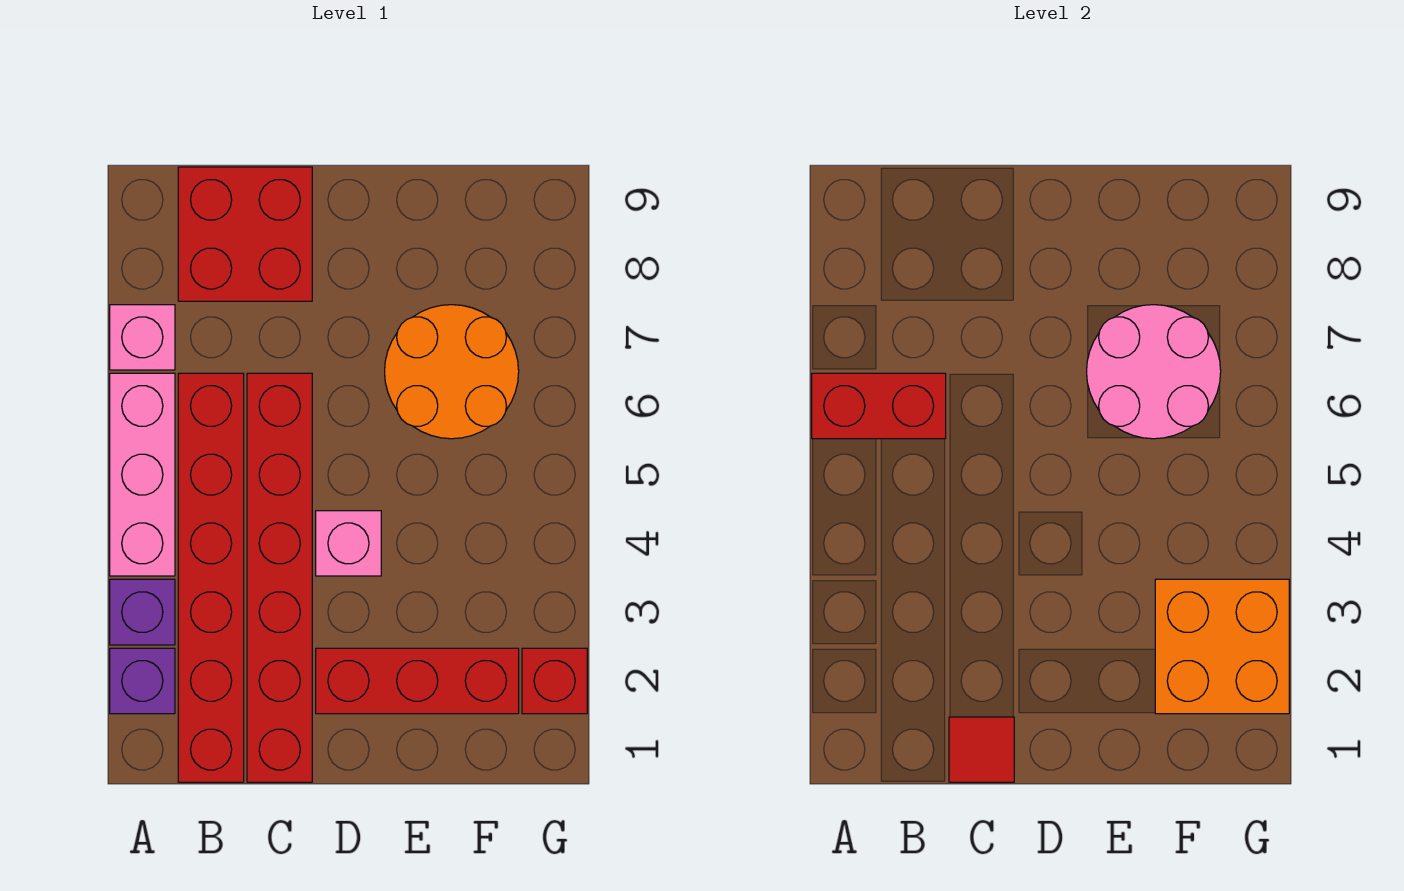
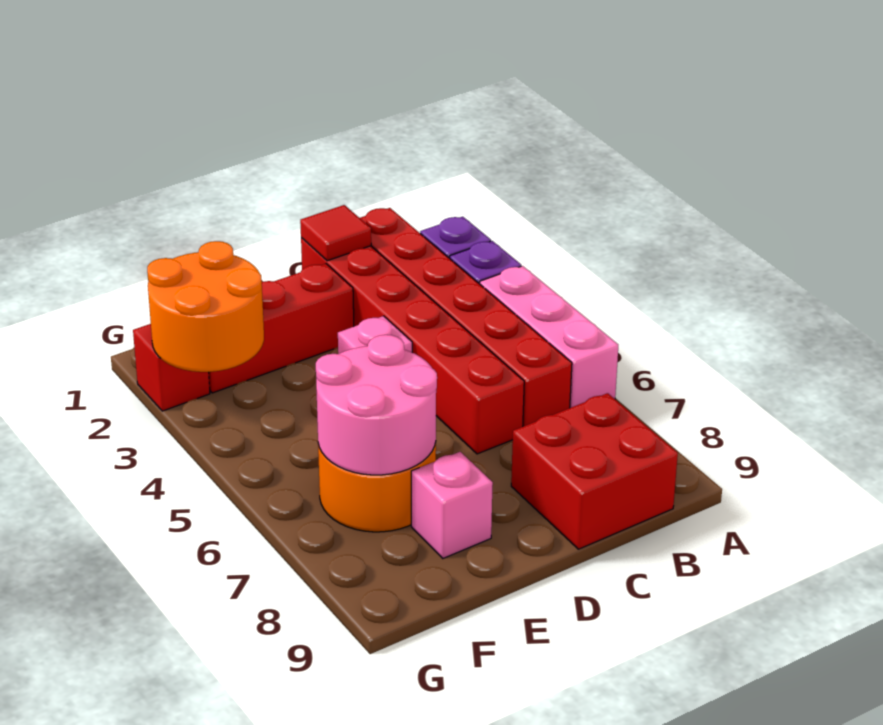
red brick A6:B6 level 2 -> none
pink brick A7 level 1 -> pink brick E8 level 1
orange brick F2:G3 level 2 -> orange round brick F2:G3 level 2

